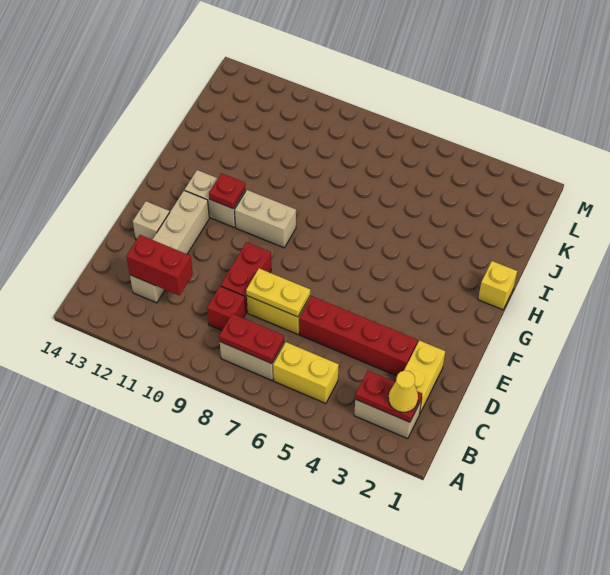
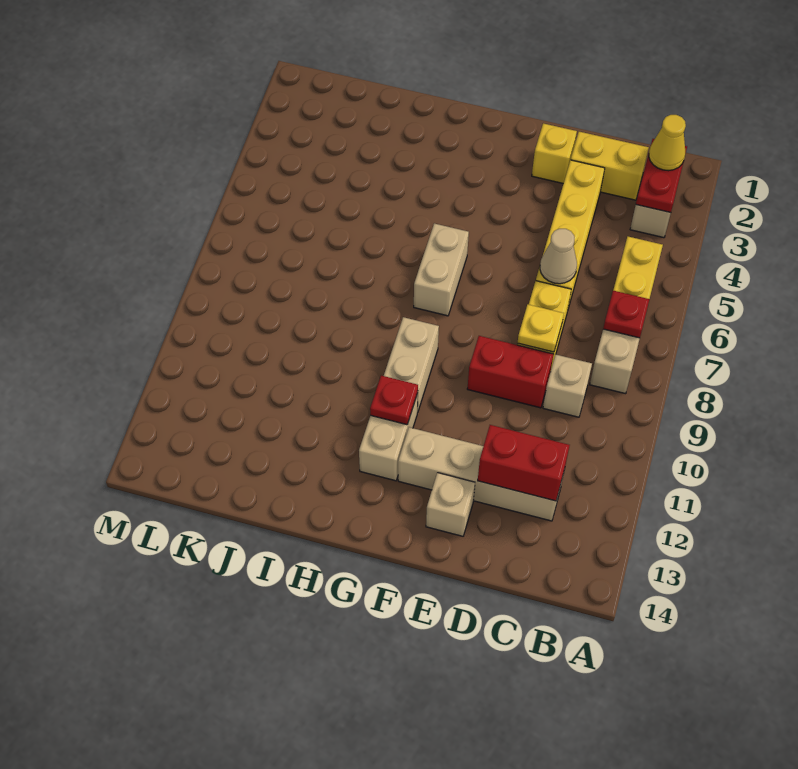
red plate B7:B8 level 2 -> red plate B7 level 2
red brick C9 level 1 -> tan brick C9 level 1
red brick C11:C12 level 2 -> red brick C12:D12 level 2
red brick D3:D6 level 1 -> yellow brick D3:D6 level 1
none -> tan cone D6 level 2
yellow plate D7:D8 level 2 -> yellow plate D8 level 2
none -> tan brick G6:G7 level 1
yellow brick H1 level 1 -> yellow brick E2 level 1

